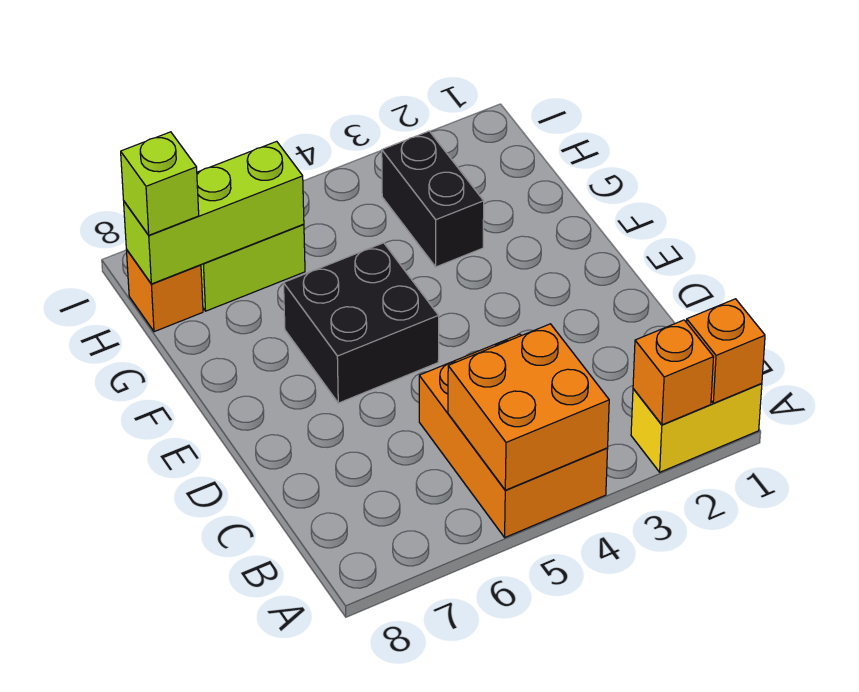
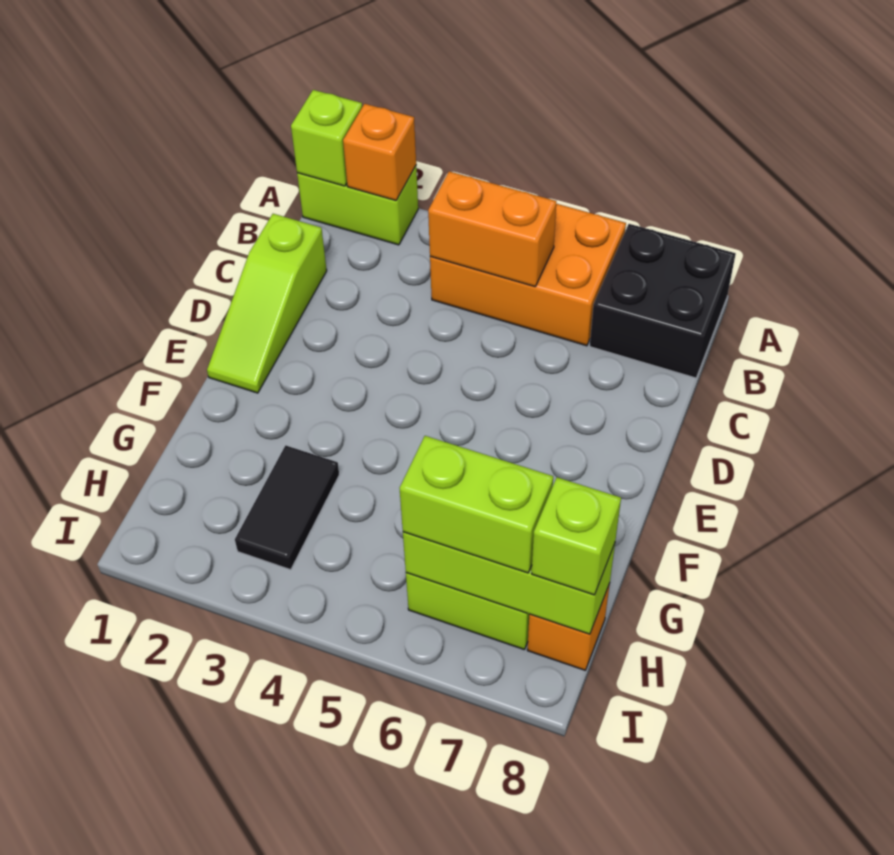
yellow brick A1:A2 level 1 -> lime brick A1:A2 level 1
orange brick A1 level 2 -> lime brick A1 level 2
orange brick A4:C5 level 1 -> orange brick A4:B6 level 1
orange brick A4:B5 level 2 -> orange brick B4:B5 level 2
none -> lime slope C1:E1 level 1 top C
black brick E5:F6 level 1 -> black brick A7:B8 level 1
black brick G3:H3 level 1 -> black tile G3:H3 level 1
none -> lime brick H6:H7 level 3

